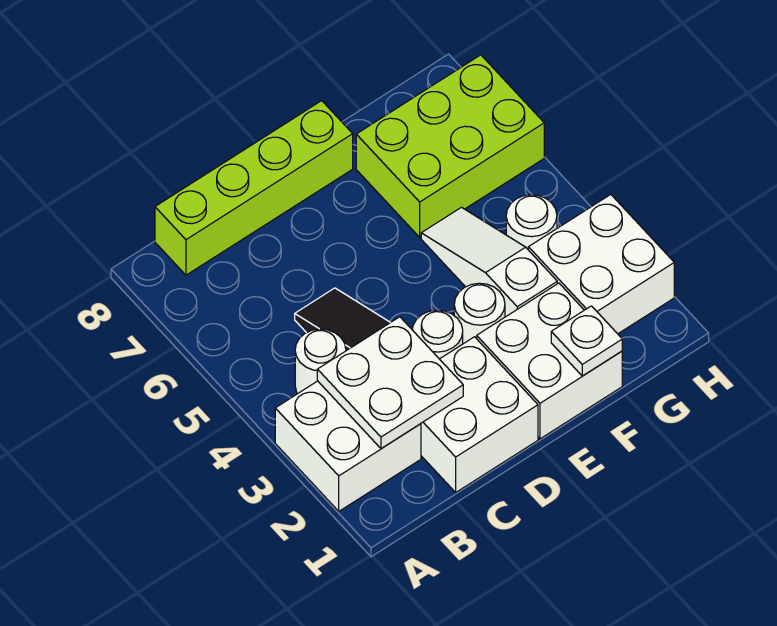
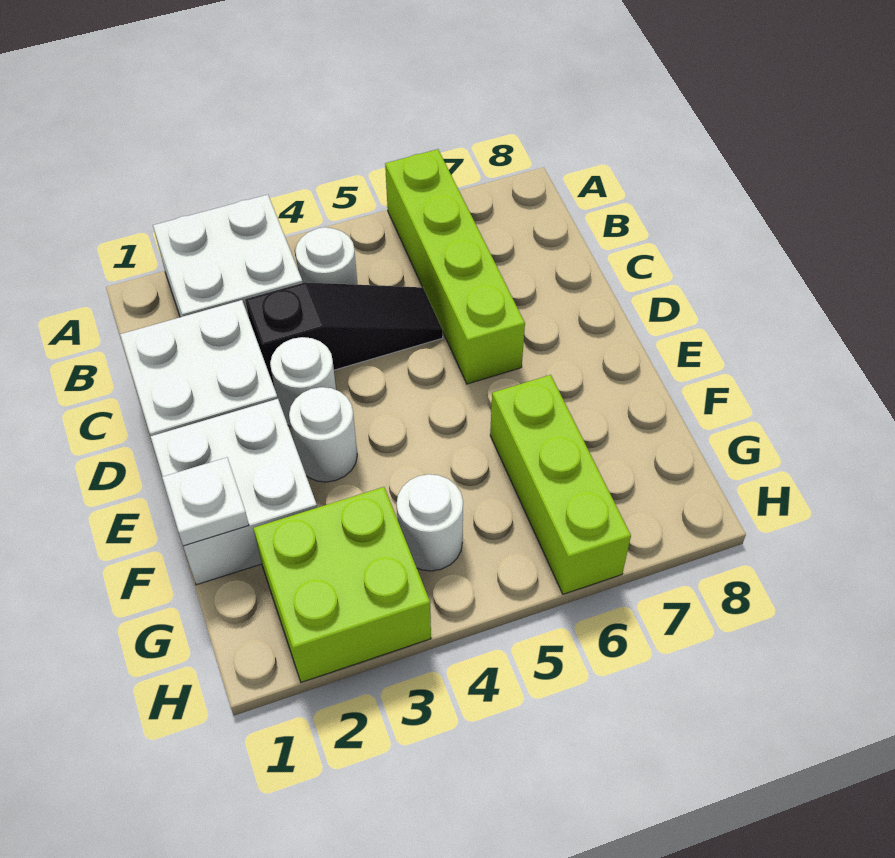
white plate B2:C3 level 2 -> none
lime brick B8:E8 level 1 -> lime brick A6:D6 level 1
white slope F3:F5 level 1 top 3 -> none
lime brick F6:H7 level 1 -> lime brick F6:H6 level 1
white brick G2:H3 level 1 -> lime brick G2:H3 level 1

